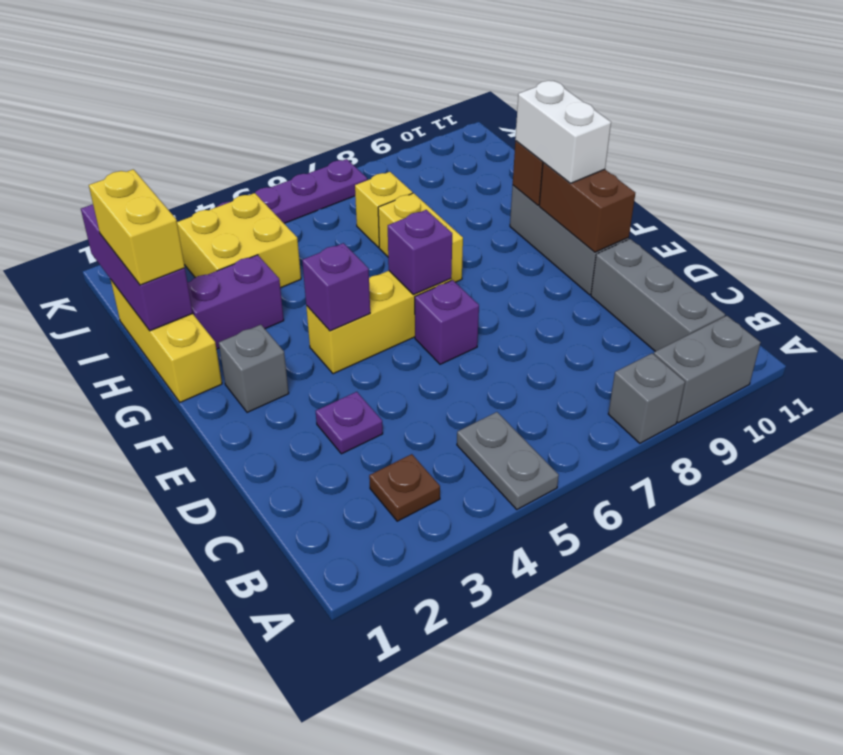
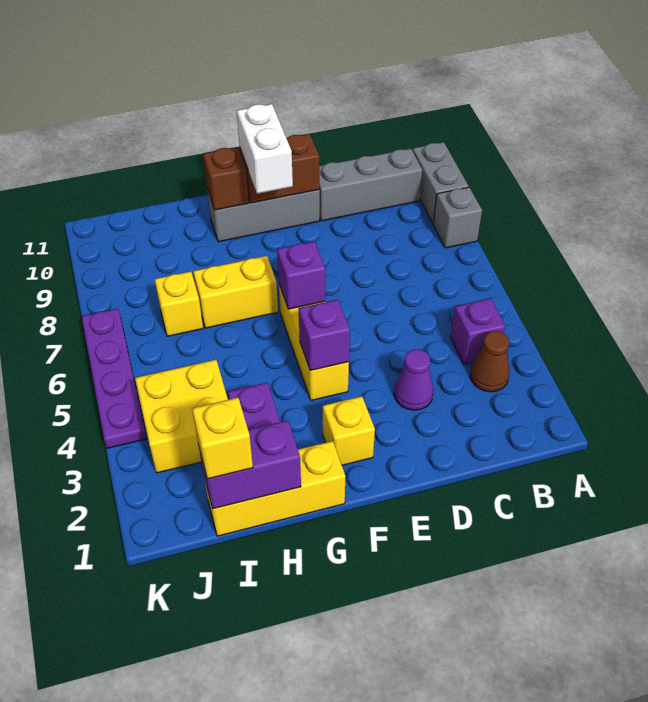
grey plate A5:B5 level 1 -> none
brown plate B3 level 1 -> brown cone B3 level 1
purple plate D3 level 1 -> purple cone D3 level 1
purple brick E6 level 1 -> purple brick B4 level 1
grey brick F2 level 1 -> yellow brick F2 level 1
white brick F10:G10 level 3 -> white brick F9:F10 level 3
purple brick H1:J1 level 2 -> purple brick H1:I1 level 2
yellow brick H1:I1 level 3 -> yellow brick I1 level 3

